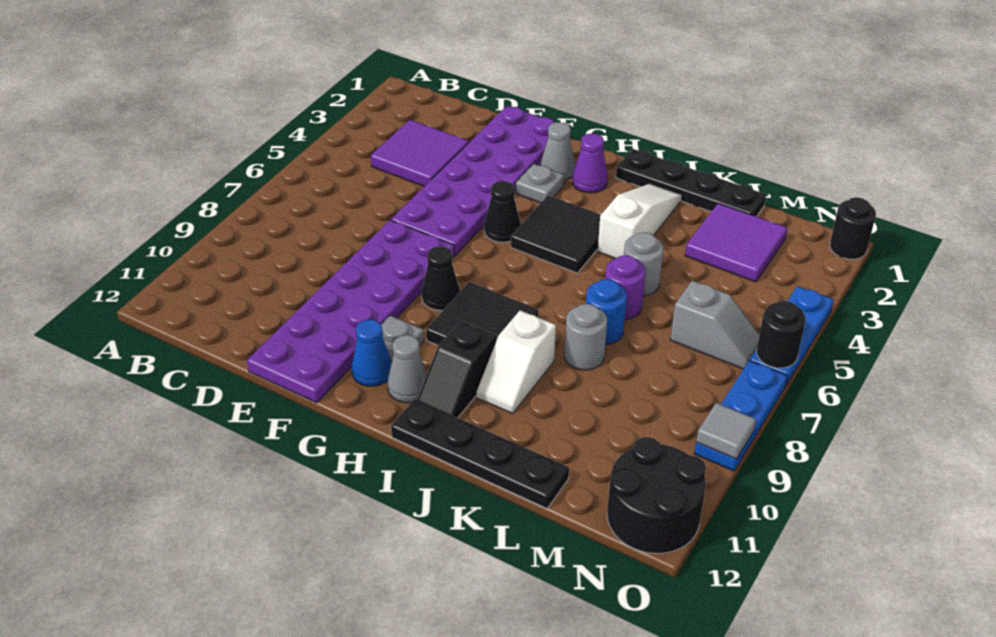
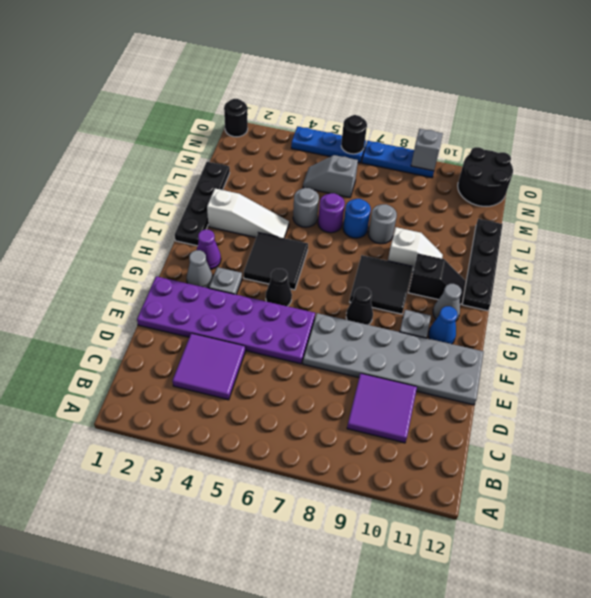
purple plate E7:F12 level 1 -> grey plate E7:F12 level 1
white slope J2:J4 level 1 top 4 -> white slope J2:J4 level 1 top 2
purple tile L2:M3 level 1 -> purple tile C9:D10 level 1
grey slope M6:N6 level 1 top M -> grey slope M5:M6 level 1 top 6
grey tile O9 level 2 -> grey brick O9 level 2

